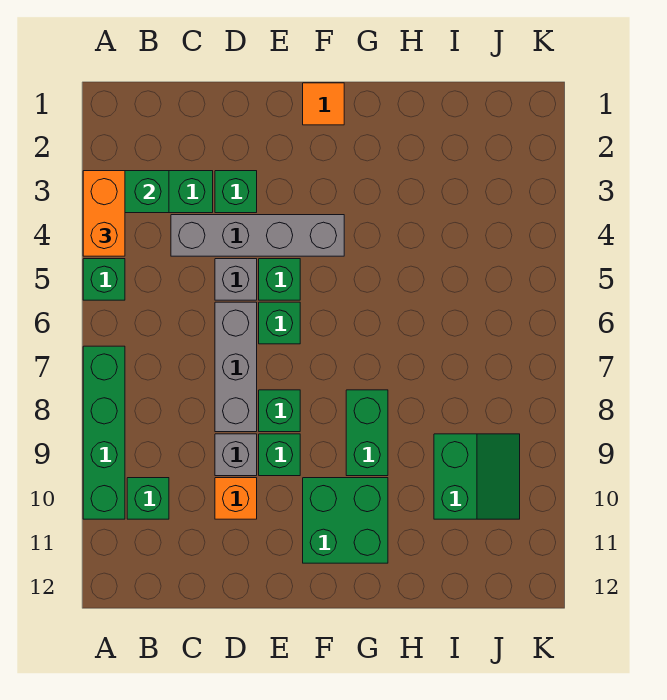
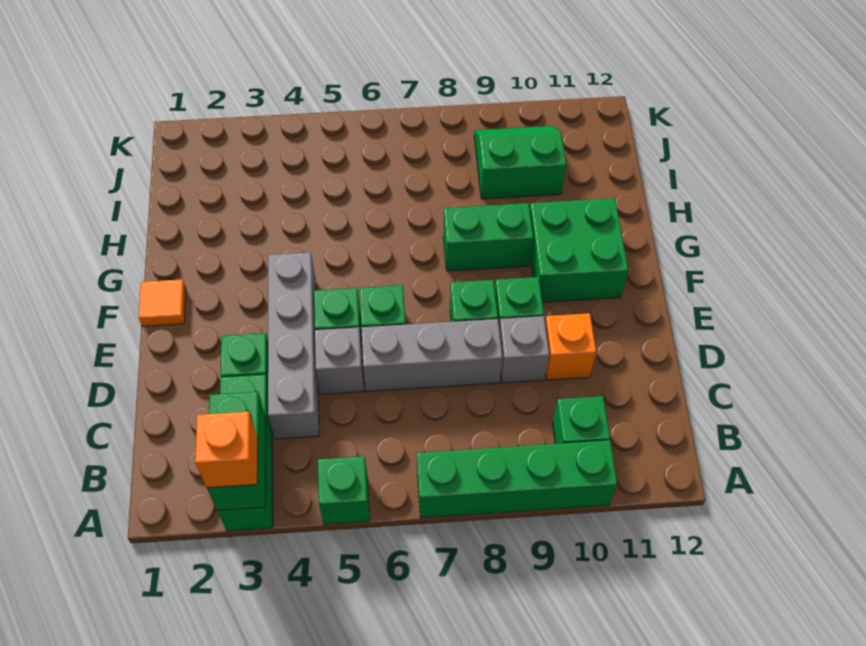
orange brick A3:A4 level 3 -> orange brick A3 level 3

